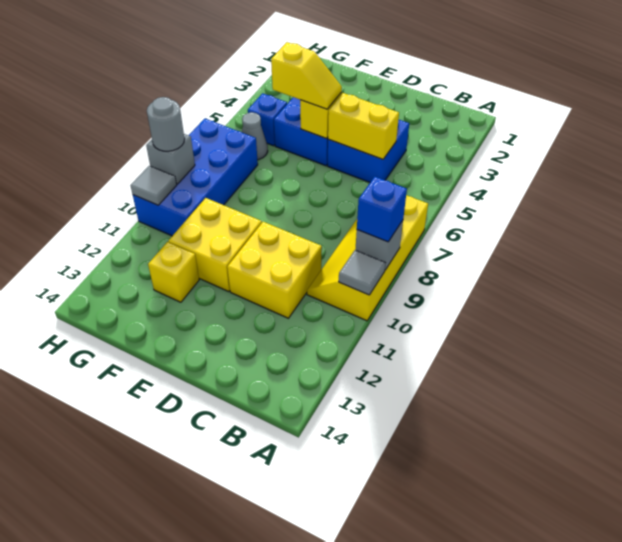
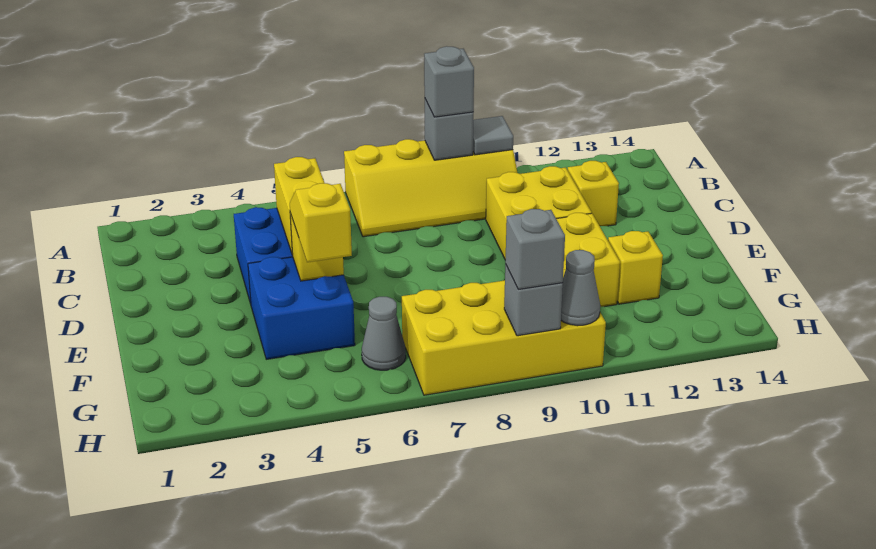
blue brick A9 level 3 -> grey brick A9 level 3
none -> yellow brick C12 level 1
blue brick G5 level 1 -> none
blue brick G7:H10 level 1 -> yellow brick G7:H10 level 1
grey round brick H9 level 3 -> grey brick H9 level 3
grey tile H10 level 2 -> grey cone H10 level 2

